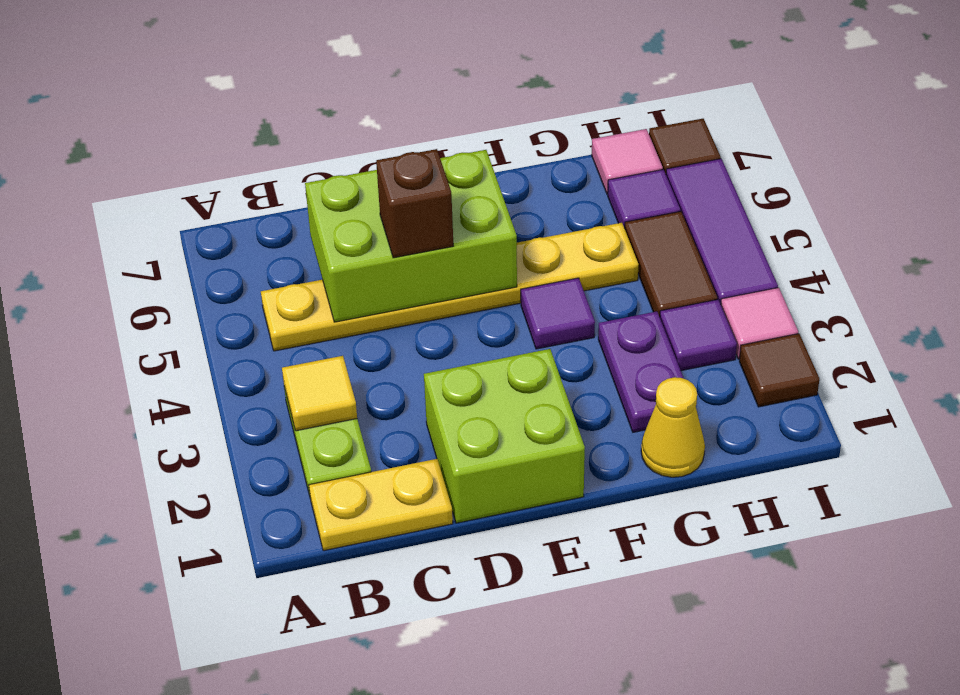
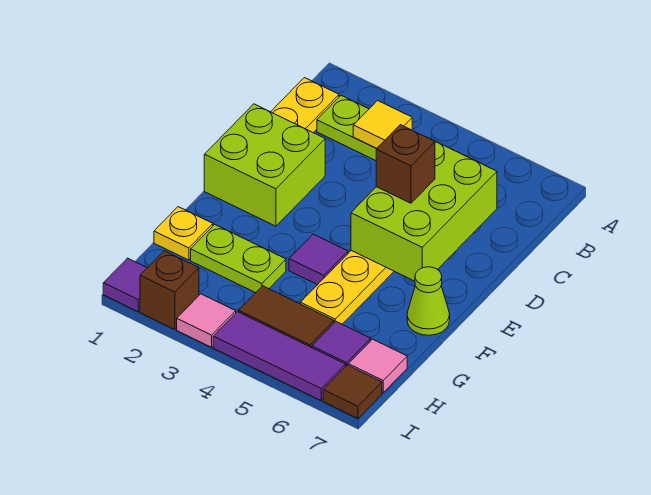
none -> lime cone F7 level 1
yellow cone G1 level 1 -> yellow plate G1 level 1
purple plate G2:G3 level 1 -> lime plate G2:G3 level 1
purple tile H3 level 1 -> purple tile I1 level 1
brown tile I2 level 1 -> brown brick I2 level 1

